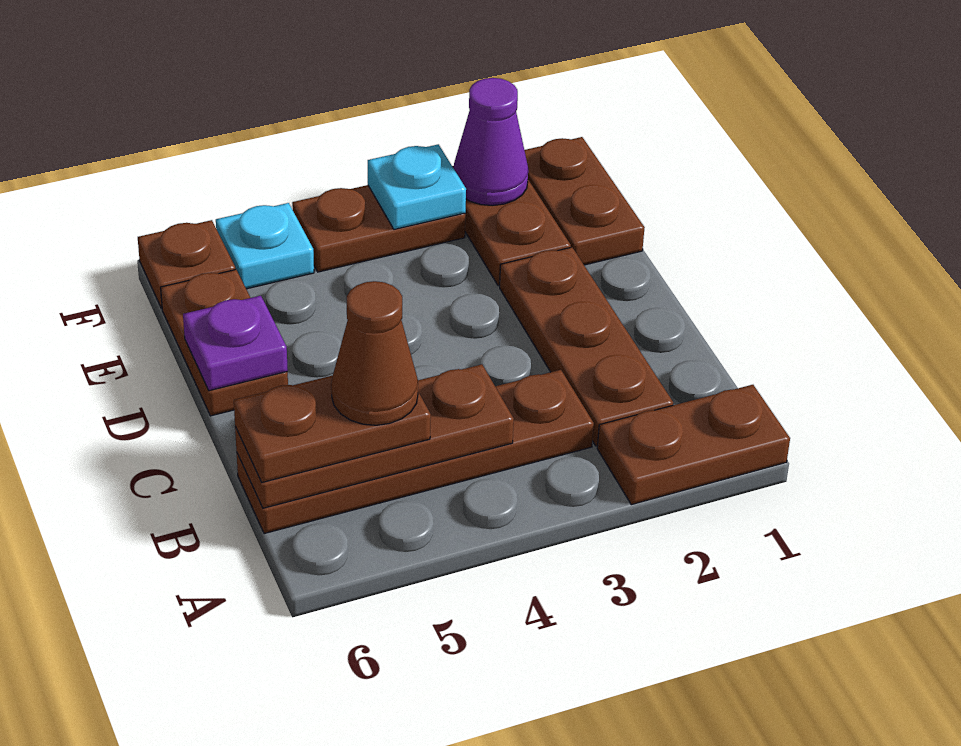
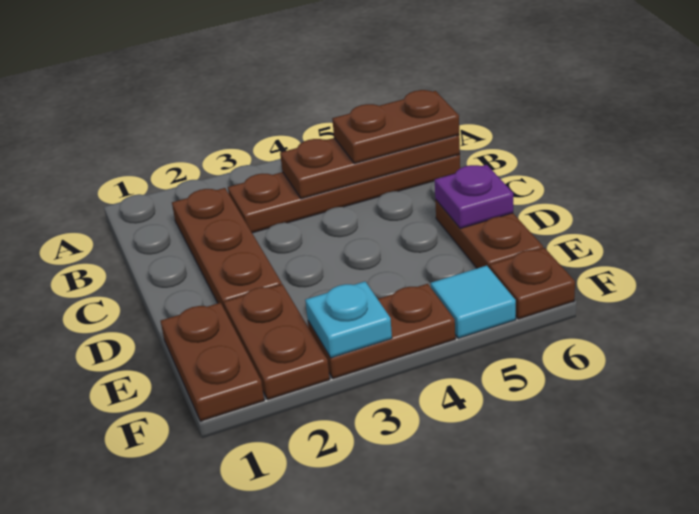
brown plate A1:A2 level 1 -> none
brown cone B5 level 4 -> none
purple cone F2 level 2 -> none
cyan plate F5 level 1 -> cyan tile F5 level 1

